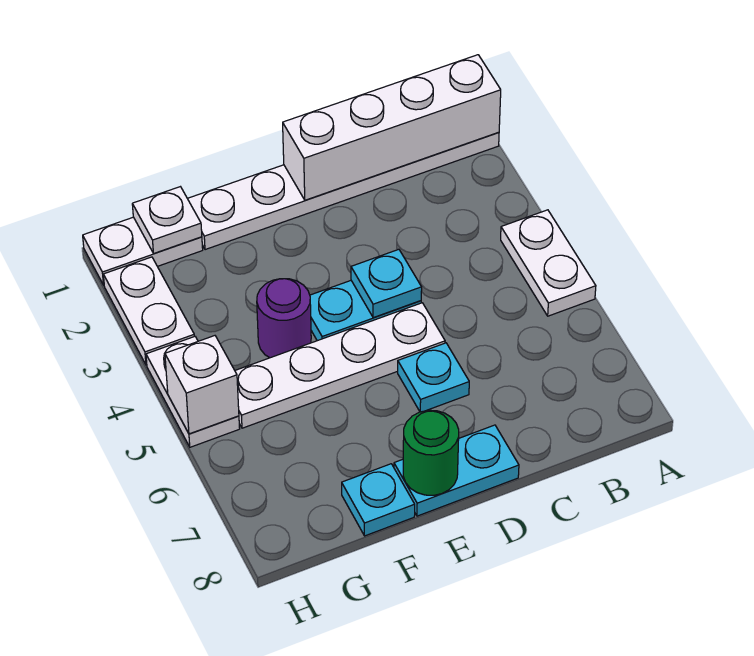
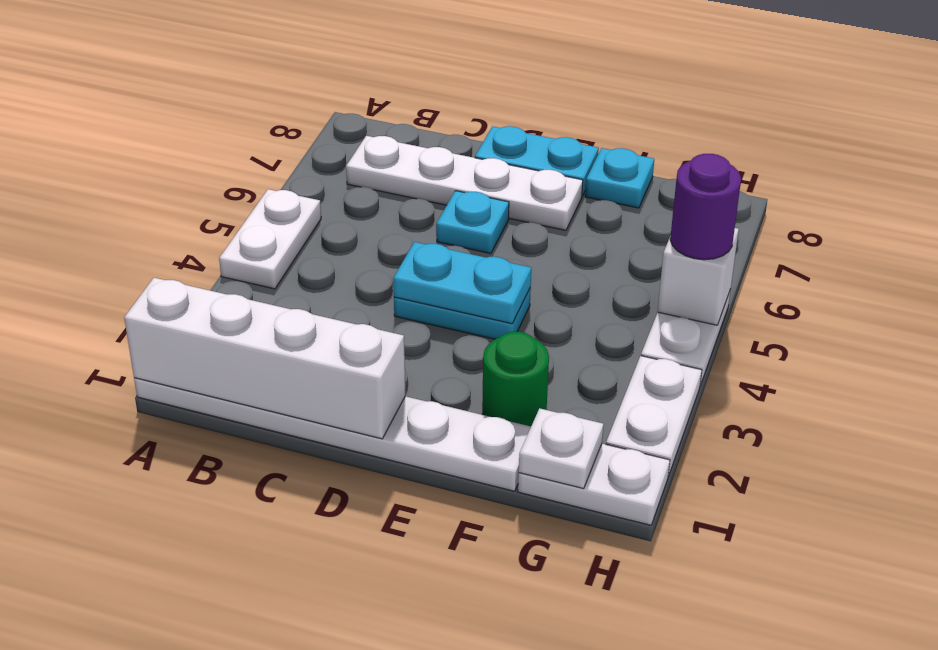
cyan plate D4 level 2 -> cyan plate D4:E4 level 2
white plate D5:G5 level 1 -> white plate B7:E7 level 1
green round brick E8 level 2 -> green round brick F2 level 1
purple round brick F4 level 1 -> purple round brick H5 level 3

